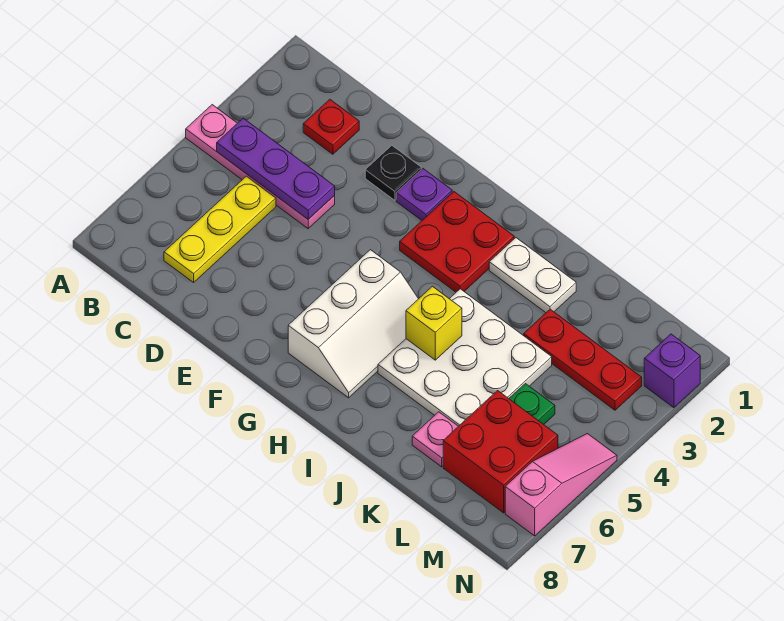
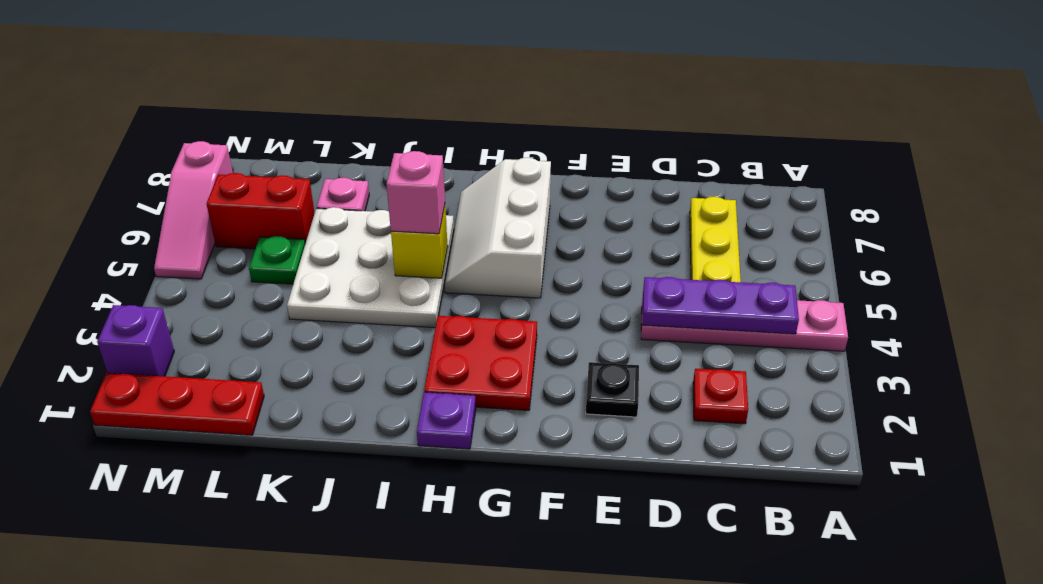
purple plate F2 level 1 -> purple plate H1 level 1
white plate I2:J2 level 1 -> none
none -> pink brick I5 level 3
red plate K3:M3 level 1 -> red plate L1:N1 level 1
red brick L6:M7 level 1 -> red brick L6:M6 level 1

